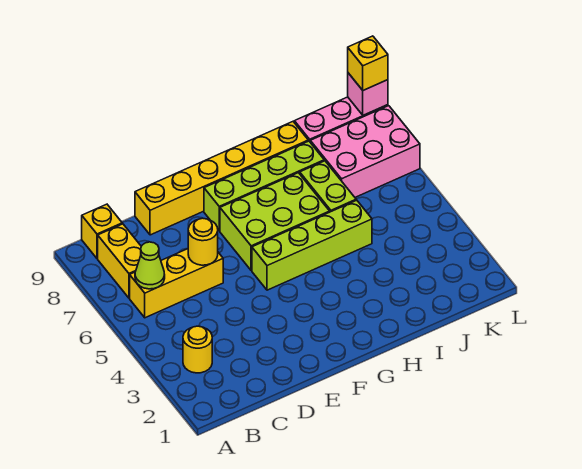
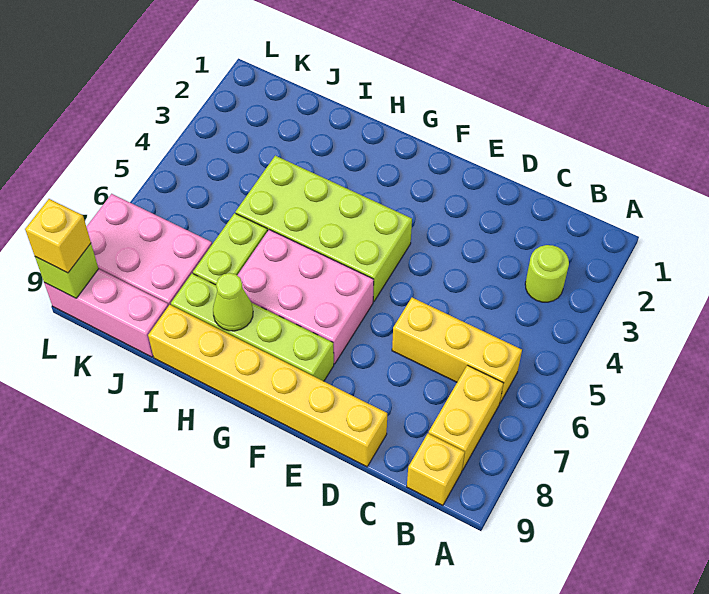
yellow round brick B3 level 1 -> lime round brick B3 level 1
lime cone B6 level 2 -> lime cone H8 level 2
yellow round brick D6 level 2 -> none
lime brick F5:I5 level 1 -> lime brick F4:I5 level 1
lime brick F6:H7 level 1 -> pink brick F6:H7 level 1
pink brick L9 level 2 -> lime brick L9 level 2

